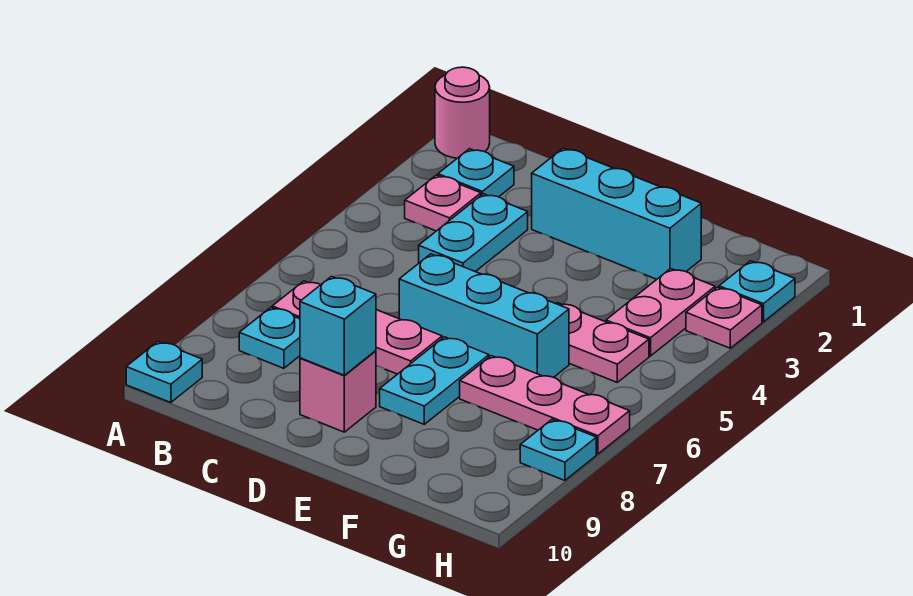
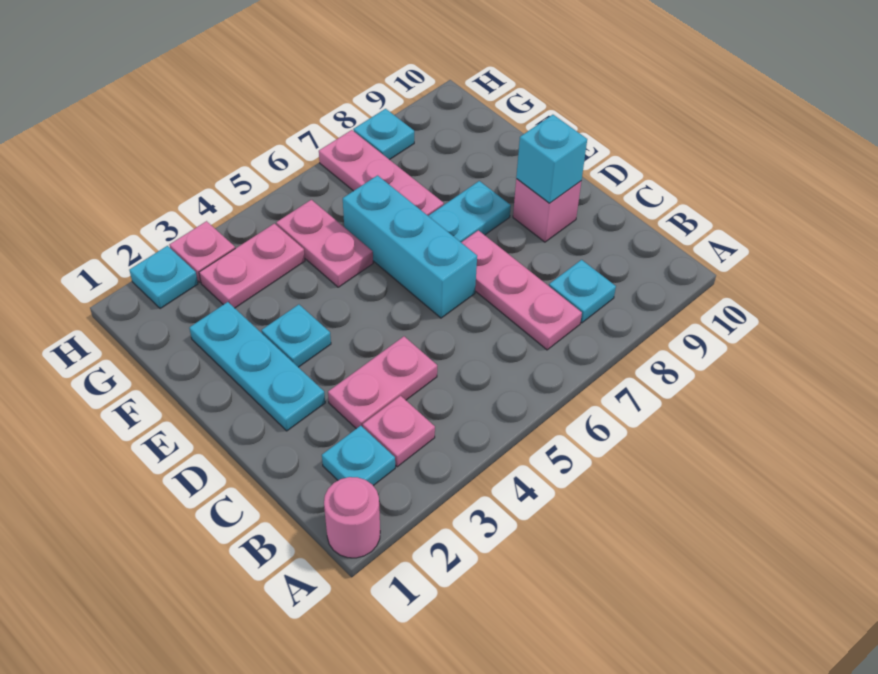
cyan plate A10 level 1 -> cyan plate E3 level 1
cyan plate C3:C4 level 1 -> pink plate C3:C4 level 1
cyan brick D2:F2 level 1 -> cyan plate D2:F2 level 1

